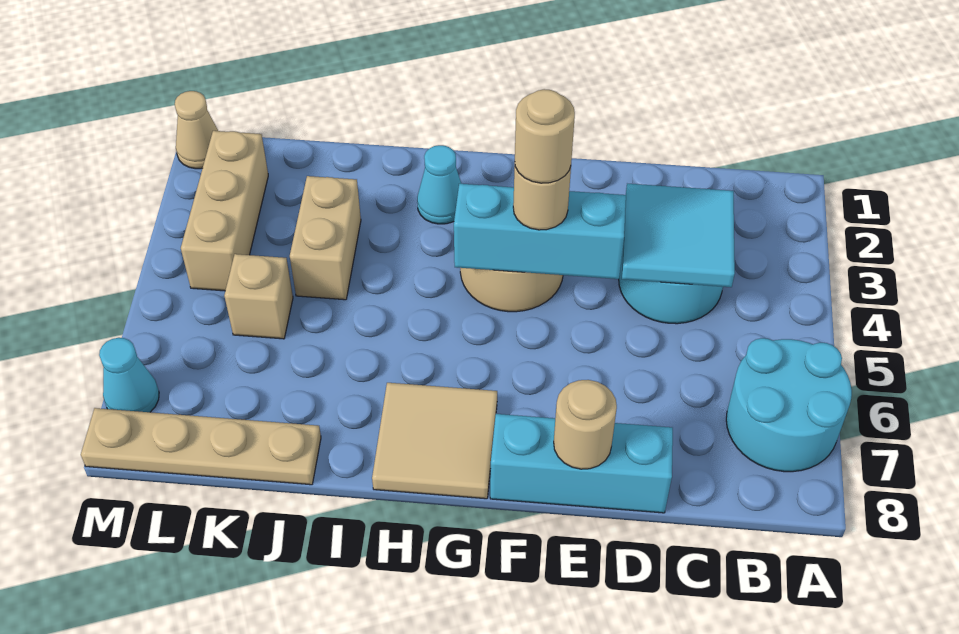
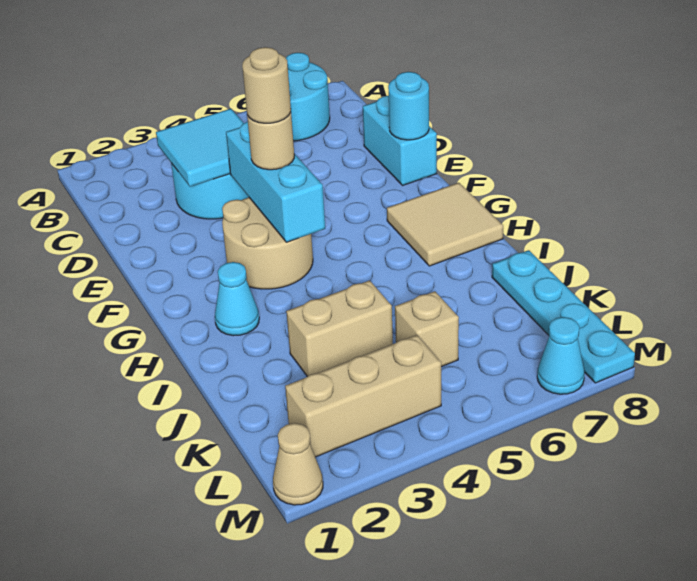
cyan brick D8:F8 level 1 -> cyan brick D8:E8 level 1
tan round brick E8 level 2 -> cyan round brick E8 level 2
tan plate J8:M8 level 1 -> cyan plate J8:M8 level 1

